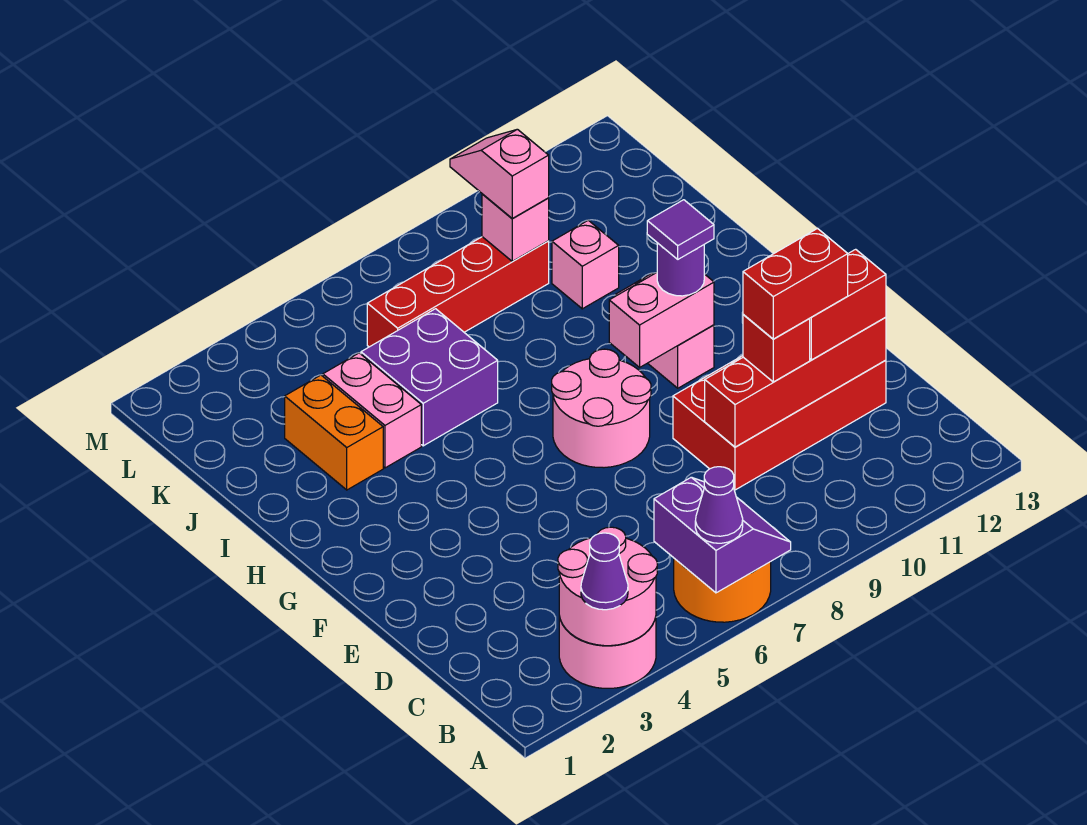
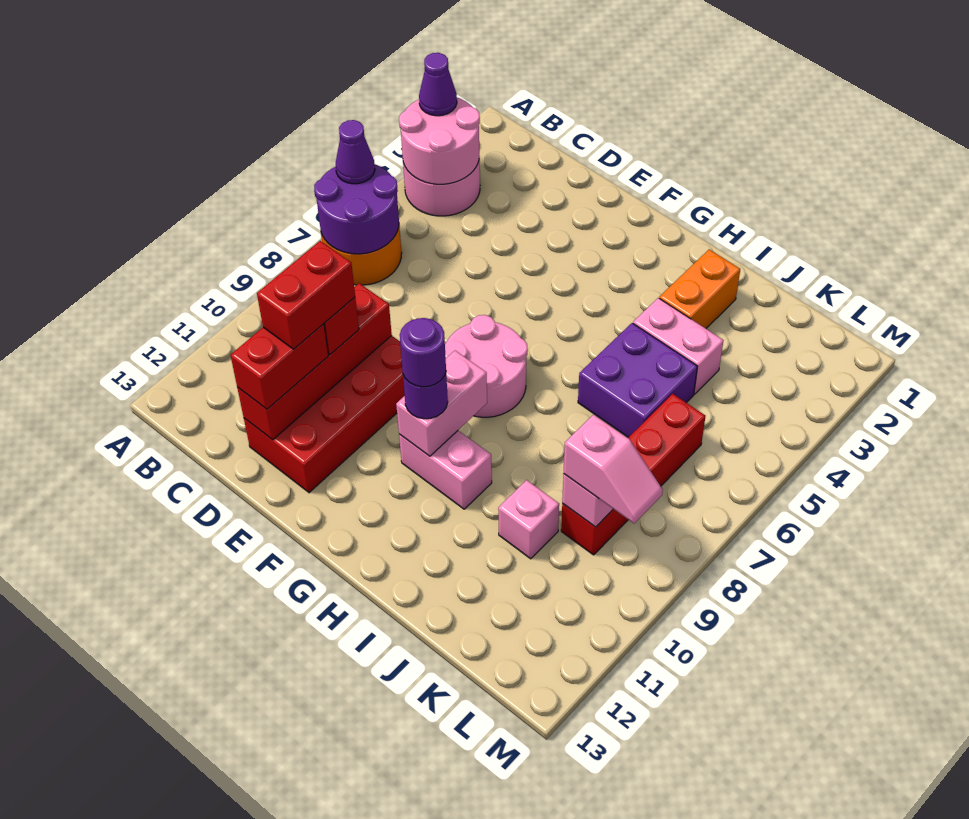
purple slope A6:B7 level 2 top 6 -> purple round brick A6:B7 level 2
purple tile G10 level 4 -> purple round brick G10 level 4
orange brick I3:J3 level 1 -> orange brick I2:I3 level 1

